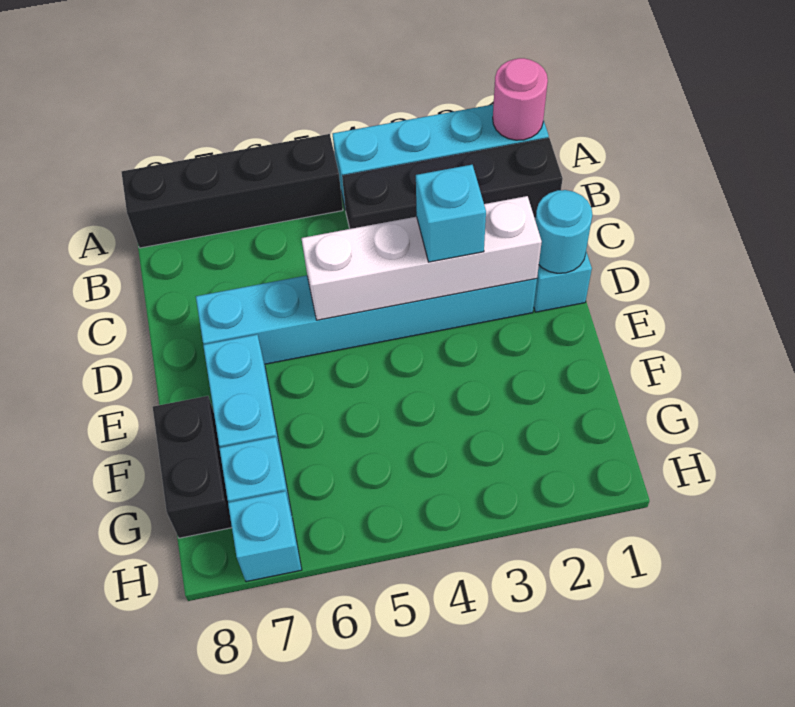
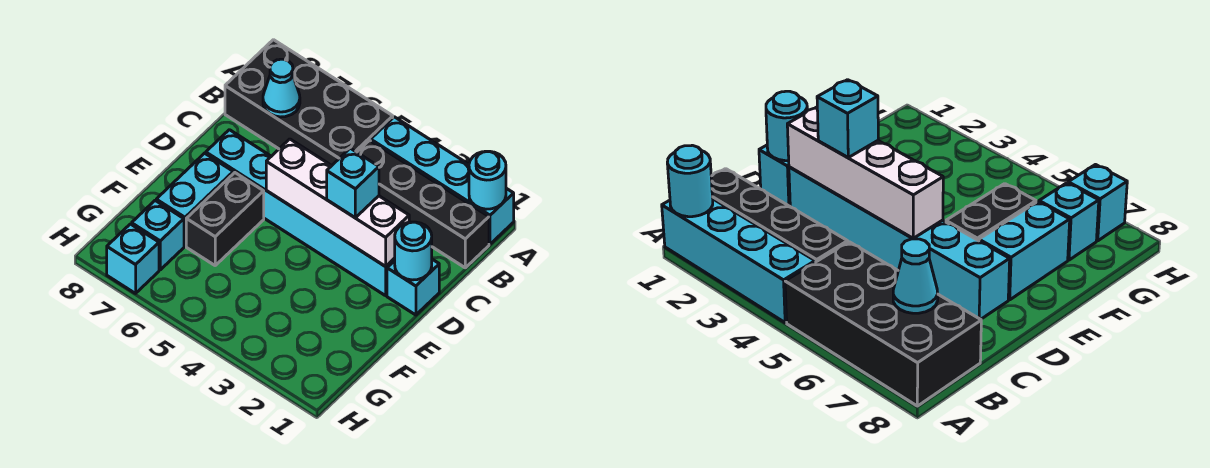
pink round brick A1 level 2 -> cyan round brick A1 level 2
black brick A5:A8 level 1 -> black brick A5:B8 level 1
none -> cyan cone B7 level 2
black brick F8:G8 level 1 -> black brick E6:F6 level 1

